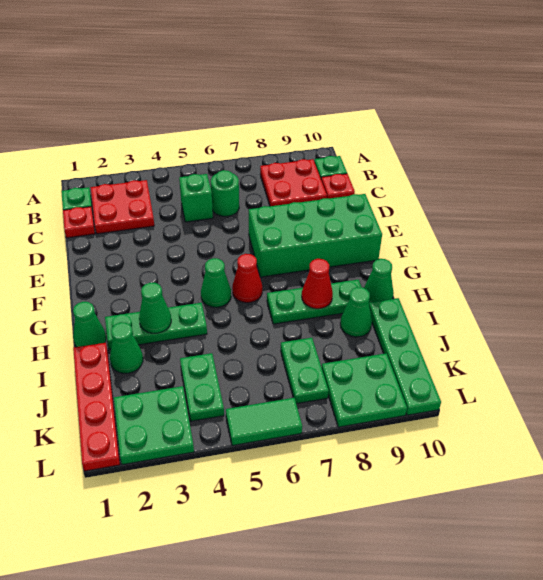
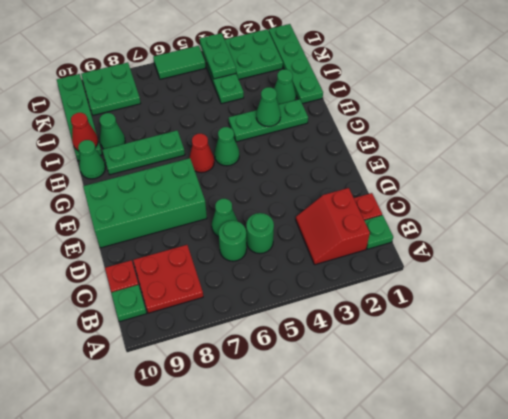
red plate B2:C3 level 1 -> red slope B2:C3 level 1 top 2
green brick C5 level 1 -> green round brick C5 level 1
green cone H1 level 1 -> green cone D6 level 1
red cone H8 level 2 -> red cone I10 level 2
red plate I1:L1 level 1 -> green plate I1:L1 level 1
green plate J7:K7 level 1 -> green plate K4:L4 level 2

